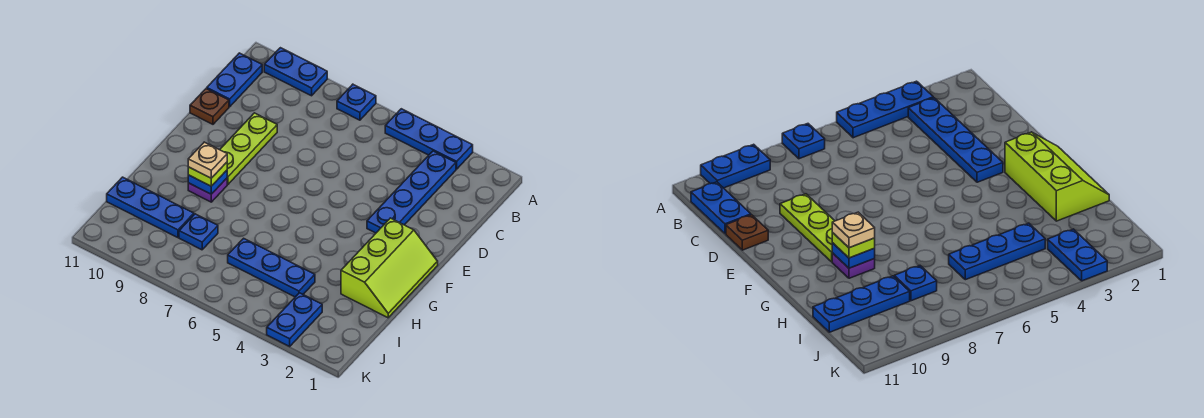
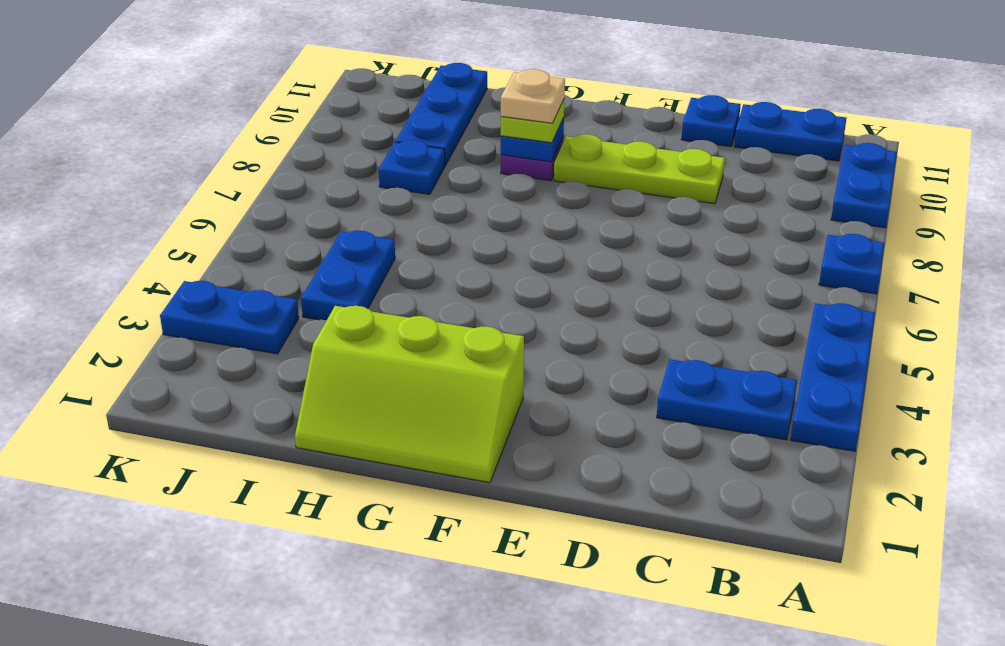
blue plate B3:E3 level 1 -> blue plate B3:C3 level 1
brown plate D11 level 1 -> blue plate D11 level 1
blue plate I4:I6 level 1 -> blue plate I4:I5 level 1

